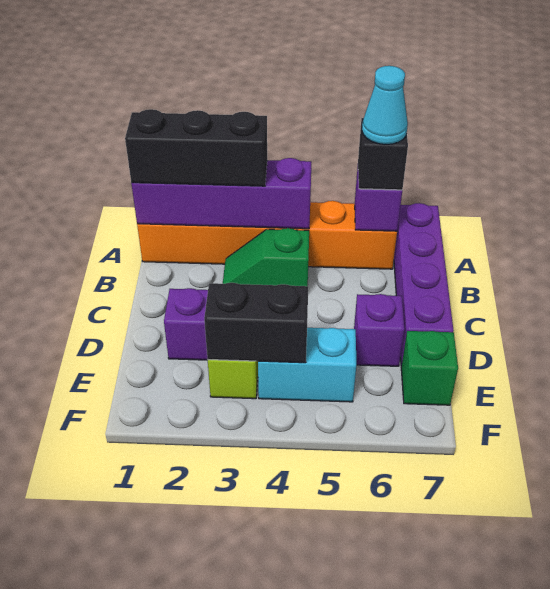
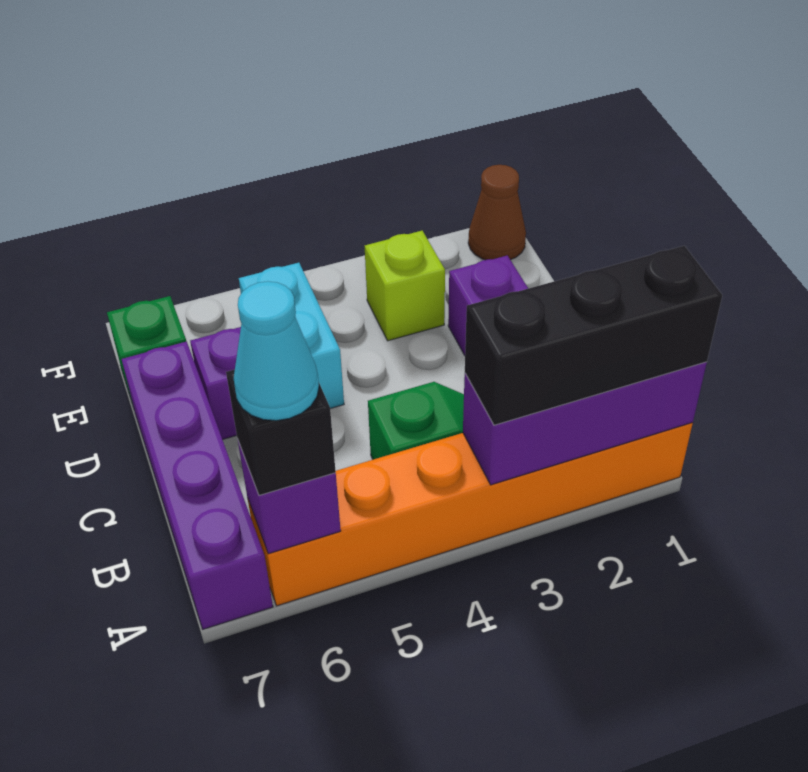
purple brick A1:A4 level 2 -> purple brick A1:A3 level 2
black brick E3:E4 level 2 -> none
cyan brick E4:E5 level 1 -> cyan brick D5:E5 level 1
none -> brown cone F1 level 1

